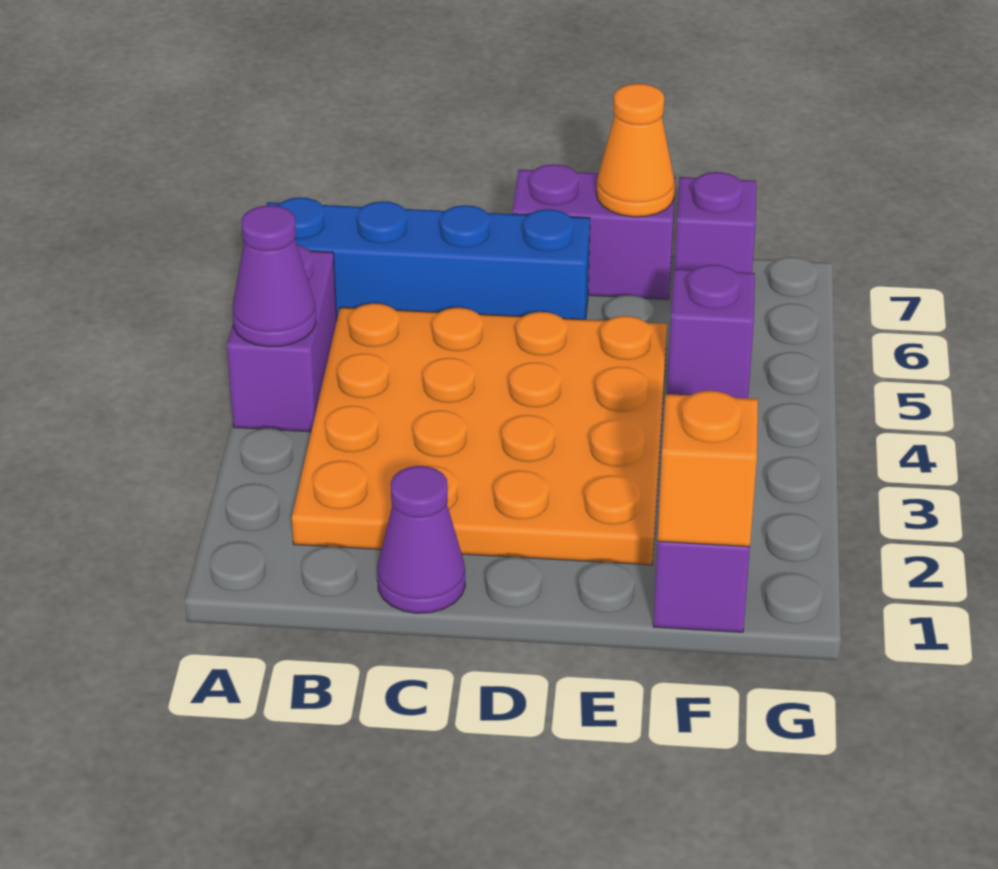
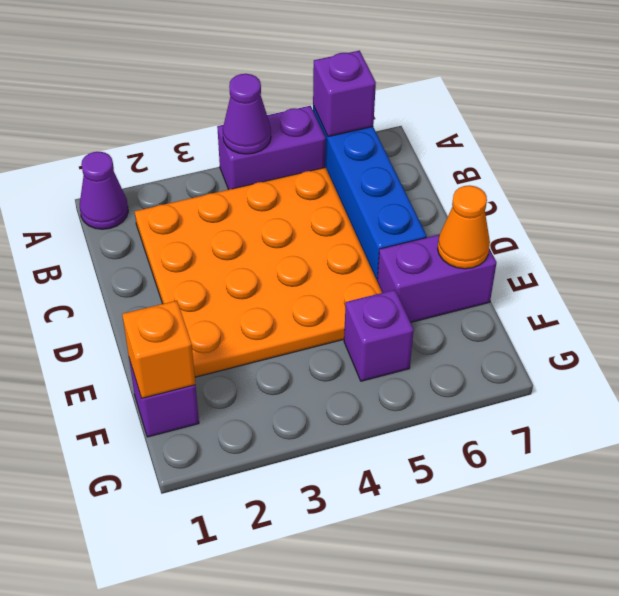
purple cone C1 level 1 -> purple cone A1 level 1
purple brick D7:E7 level 1 -> purple brick E6:E7 level 1
purple brick F7 level 1 -> purple brick A6 level 2

